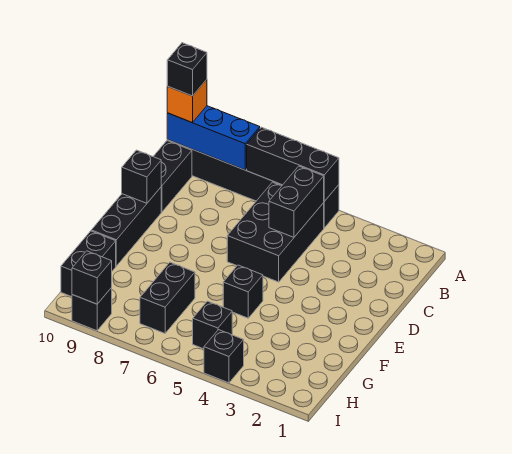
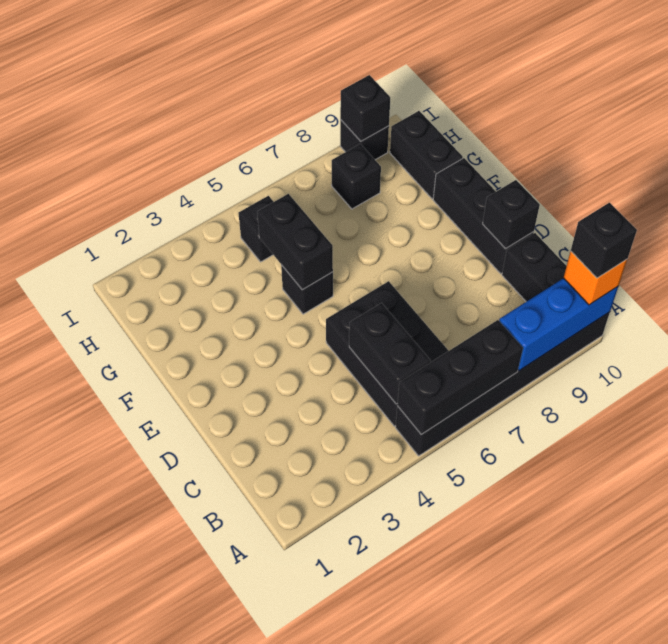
black brick G7:H7 level 1 -> black brick F5:G5 level 2
black brick I4 level 1 -> black brick H8 level 1

